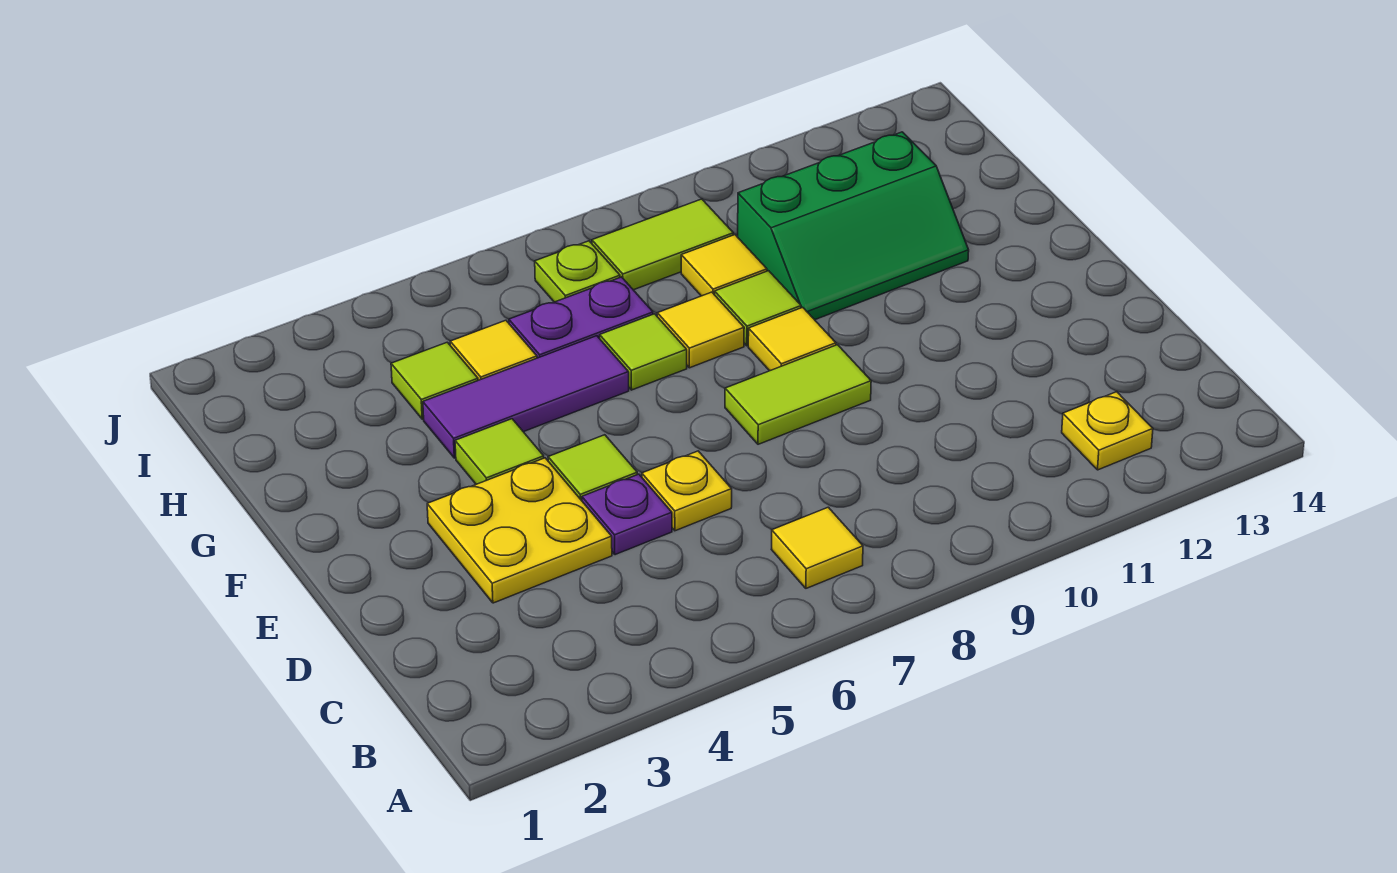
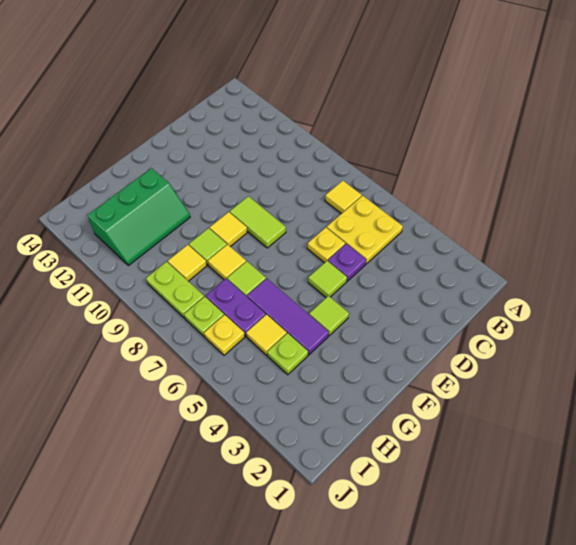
yellow plate B12 level 1 -> yellow plate I6 level 1
yellow plate D3:E4 level 1 -> yellow plate B5:C6 level 1
green slope G10:H12 level 1 top H -> green slope G11:I12 level 1 top 12
lime tile H4 level 1 -> lime plate H4 level 1
lime tile I8:I9 level 1 -> lime plate I8:I9 level 1

